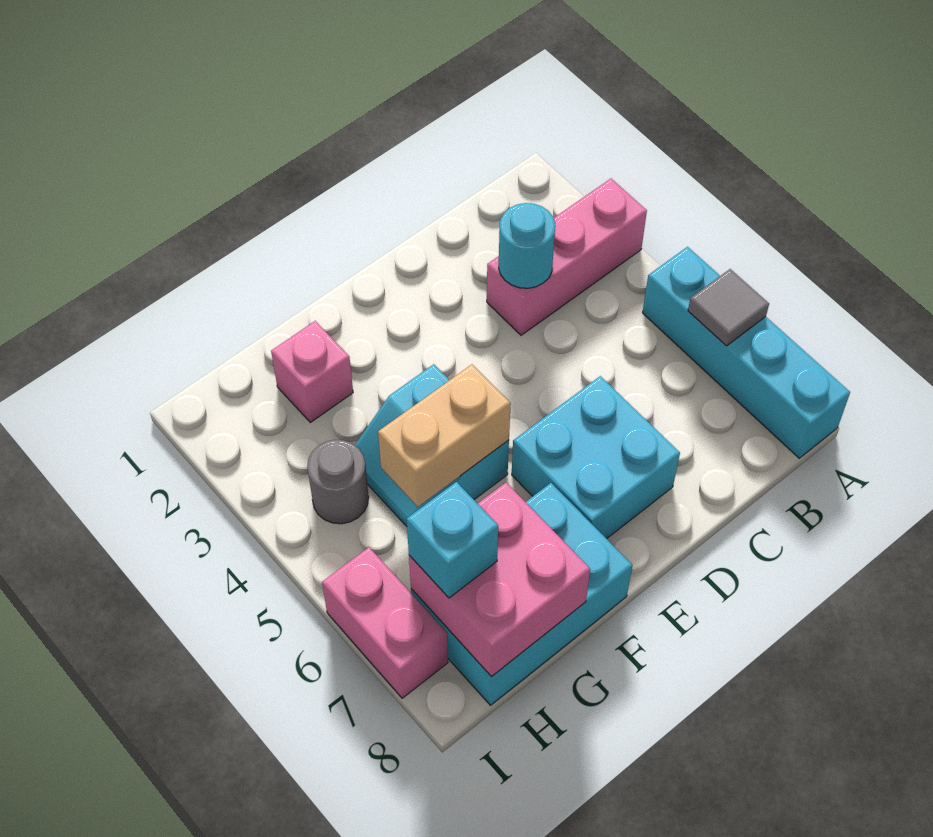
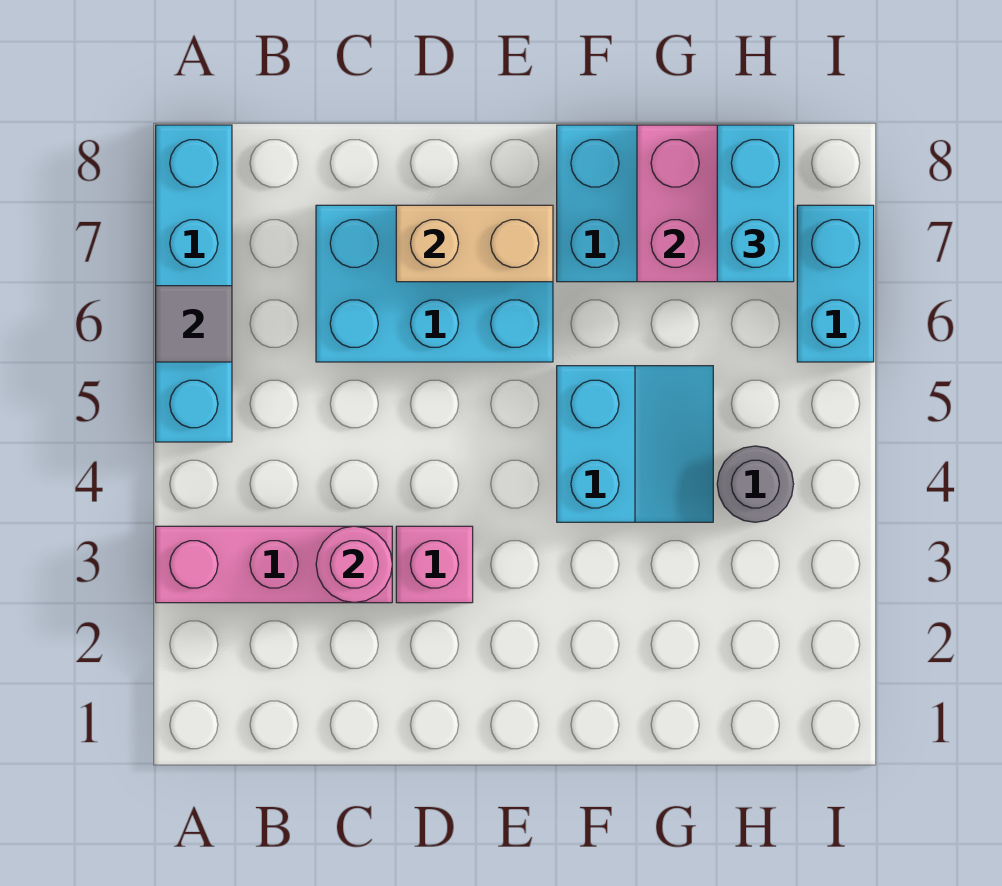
cyan round brick C3 level 2 -> pink round brick C3 level 2
cyan brick D6:E7 level 1 -> cyan brick C6:E7 level 1
tan brick F5:G5 level 2 -> tan brick D7:E7 level 2
pink brick G2 level 1 -> pink brick D3 level 1
cyan brick H7 level 3 -> cyan brick H7:H8 level 3
pink brick I6:I7 level 1 -> cyan brick I6:I7 level 1

